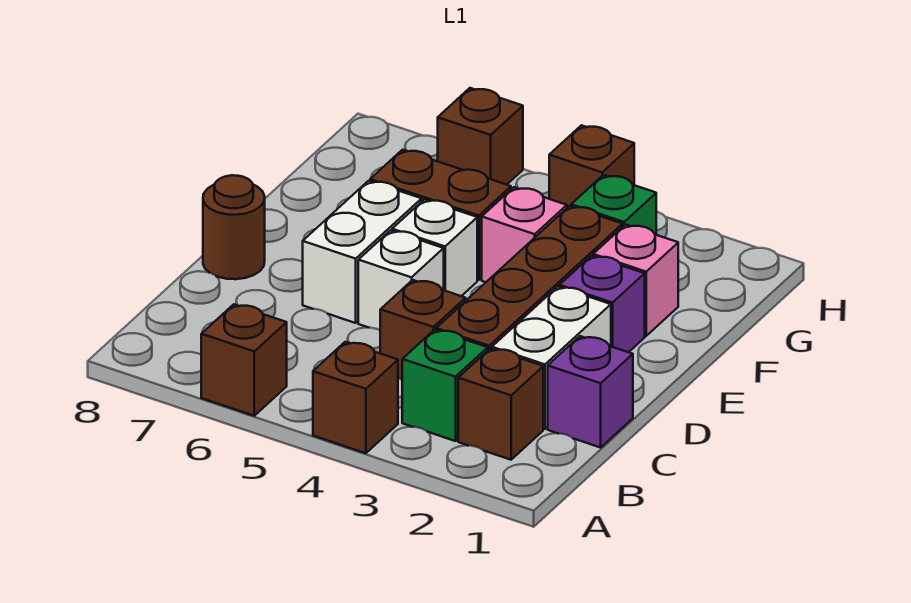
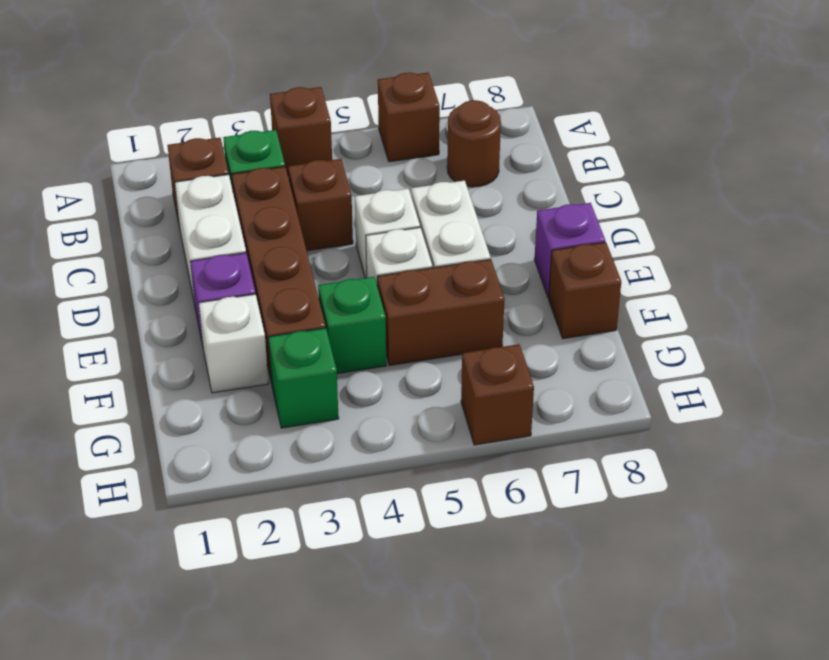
purple brick C1 level 1 -> purple brick E8 level 1
brown round brick D8 level 1 -> brown round brick B7 level 1
pink brick F2 level 1 -> white brick F2 level 1
pink brick F4 level 1 -> green brick F4 level 1
brown brick H4 level 1 -> brown brick F8 level 1

